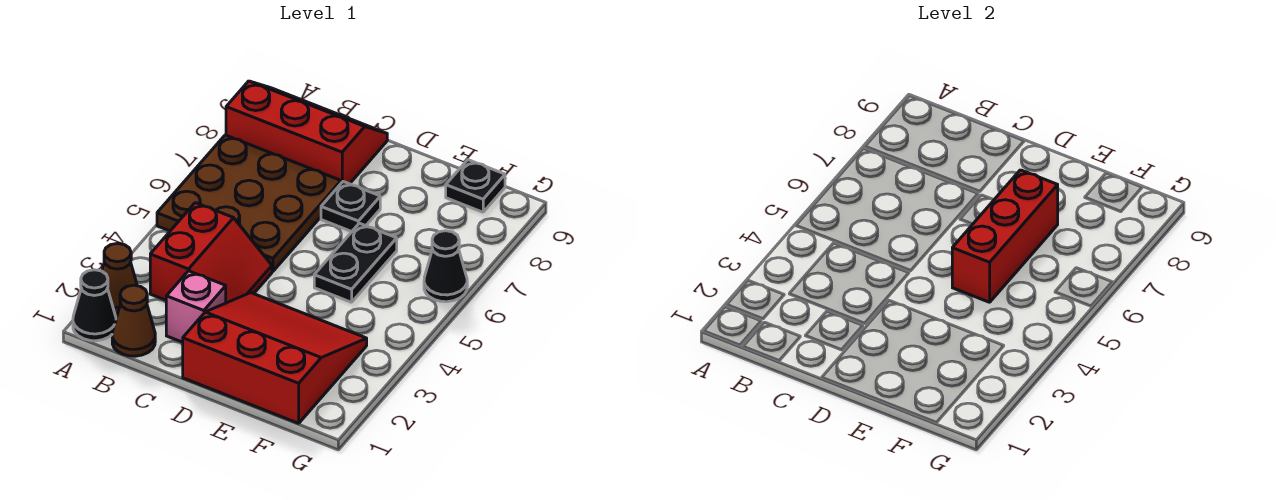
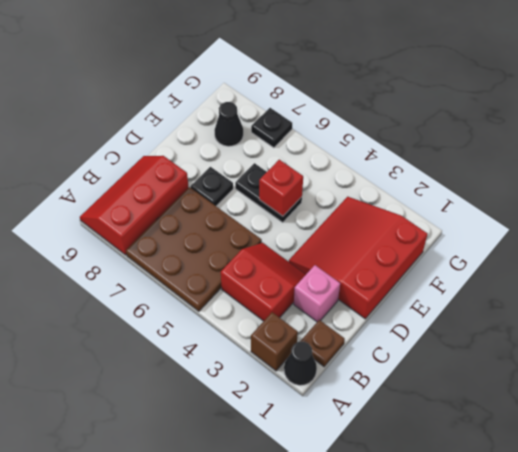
brown cone A2 level 1 -> brown brick A2 level 1
brown cone B1 level 1 -> brown plate B1 level 1
red brick E5:E7 level 2 -> red brick E5 level 2
black plate F9 level 1 -> black plate G7 level 1
black cone G6 level 1 -> black cone F8 level 1

